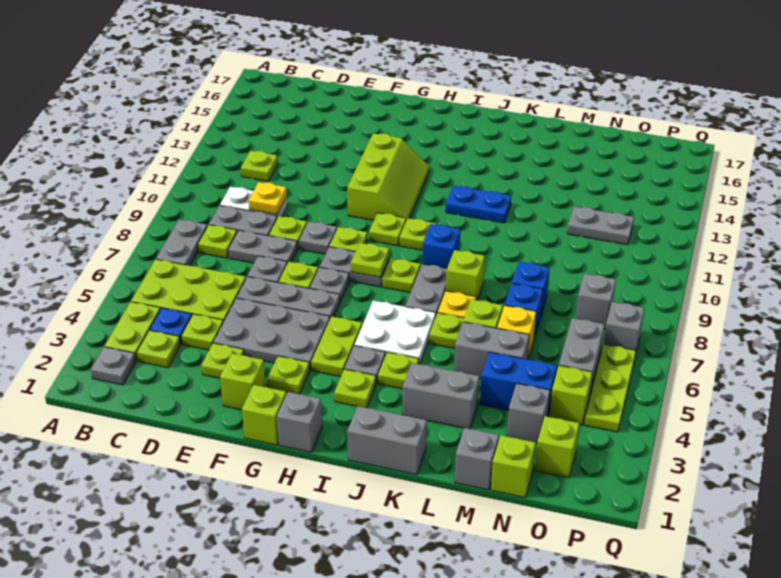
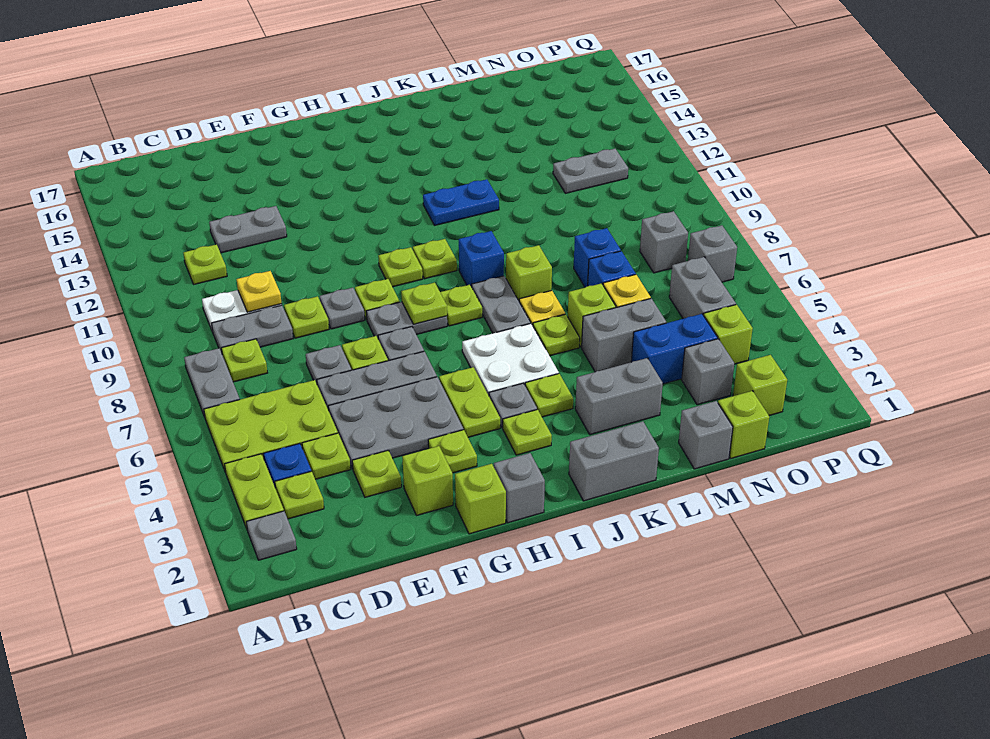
grey plate D8:E8 level 1 -> grey plate D13:E13 level 1
lime slope G11:H13 level 1 top G -> none
lime plate P4:P6 level 1 -> none

